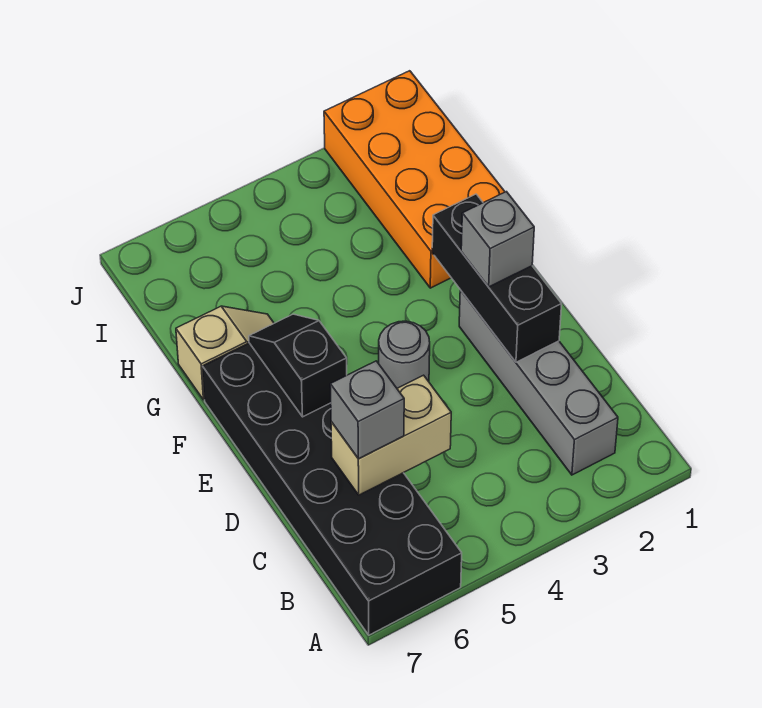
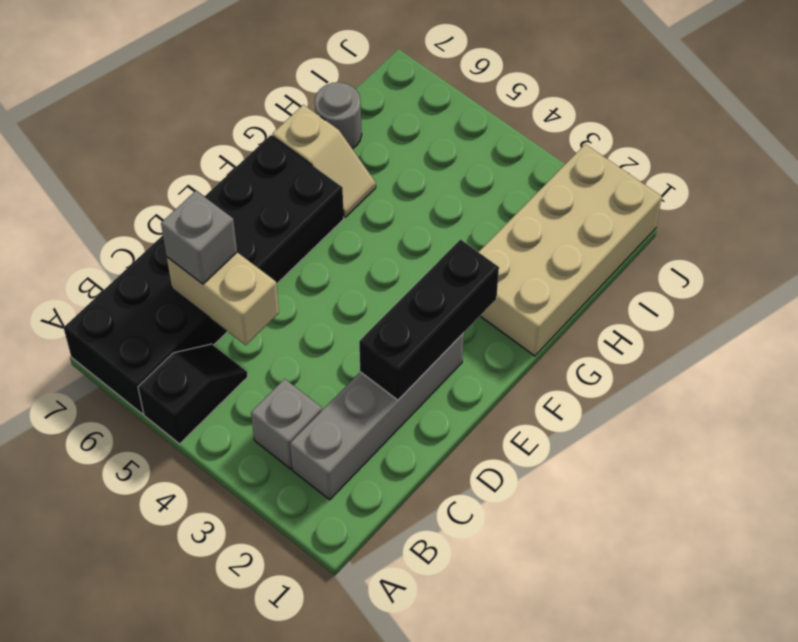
grey brick E2 level 3 -> grey brick B3 level 1
grey round brick E4 level 1 -> grey round brick H7 level 1
black slope E6:F6 level 2 top E -> black slope A5:B5 level 1 top A
orange brick G1:J2 level 1 -> tan brick G1:J2 level 1

